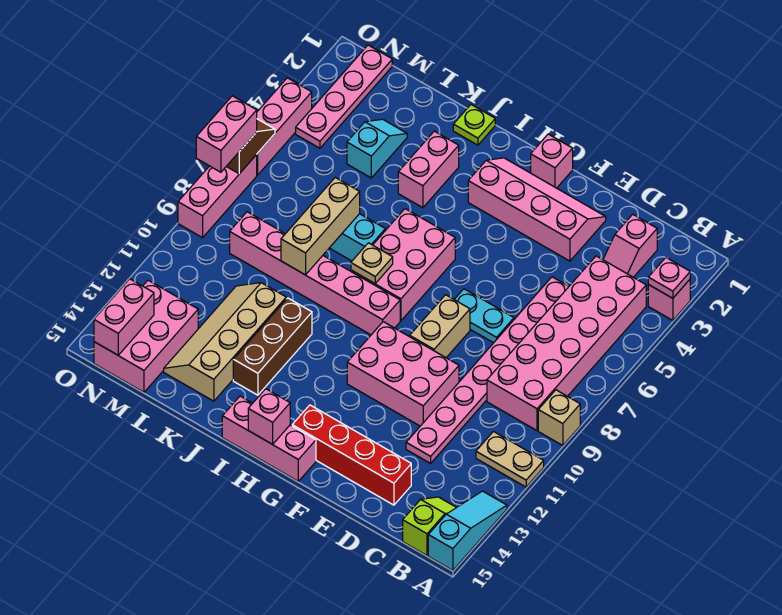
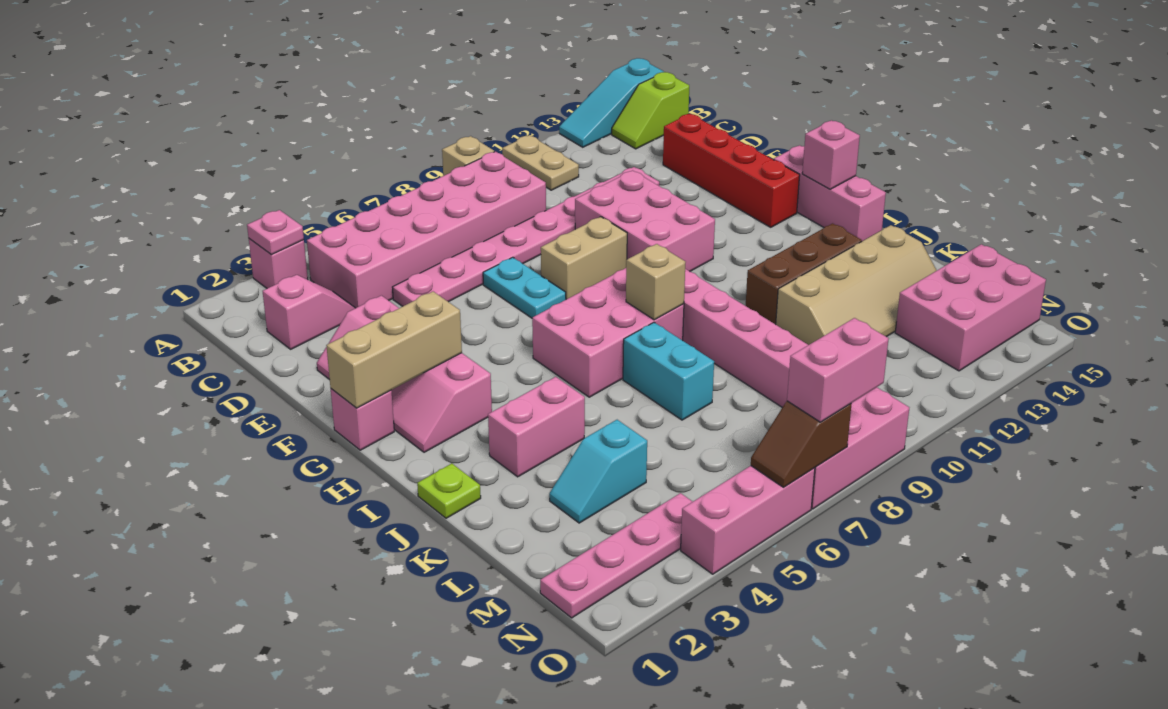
tan plate I8 level 2 -> tan brick I8 level 2
tan brick K7:K9 level 2 -> tan brick G1:G3 level 2
pink brick N14:N15 level 2 -> none

